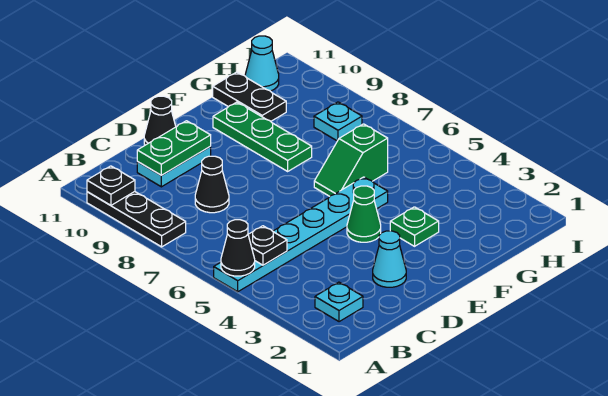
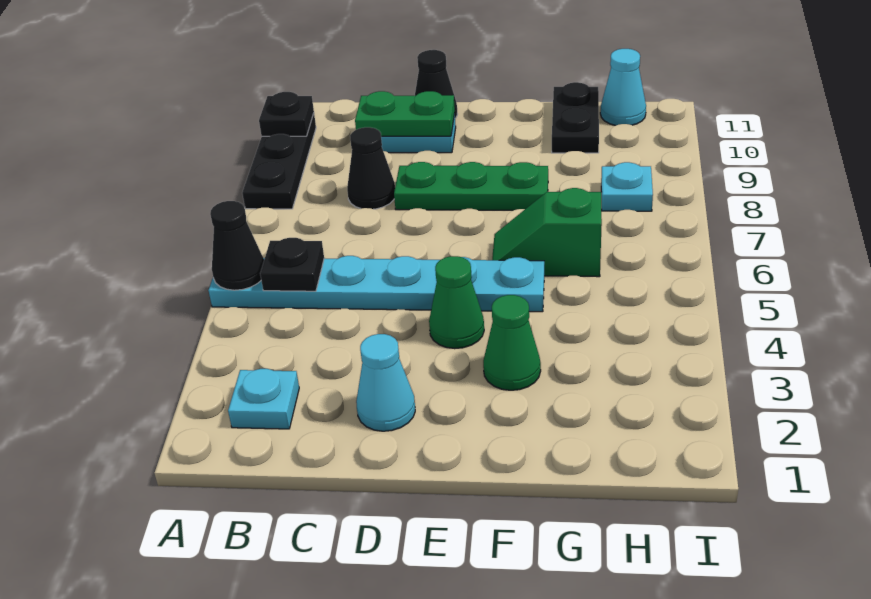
green plate F3 level 1 -> green cone F3 level 1
green plate F8:F10 level 1 -> green plate D8:F8 level 1

